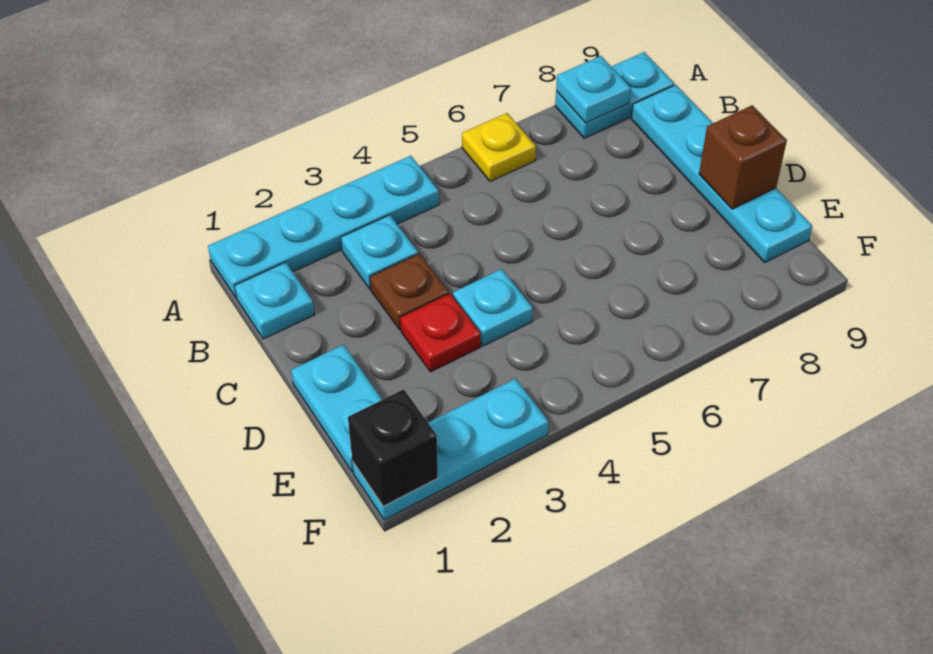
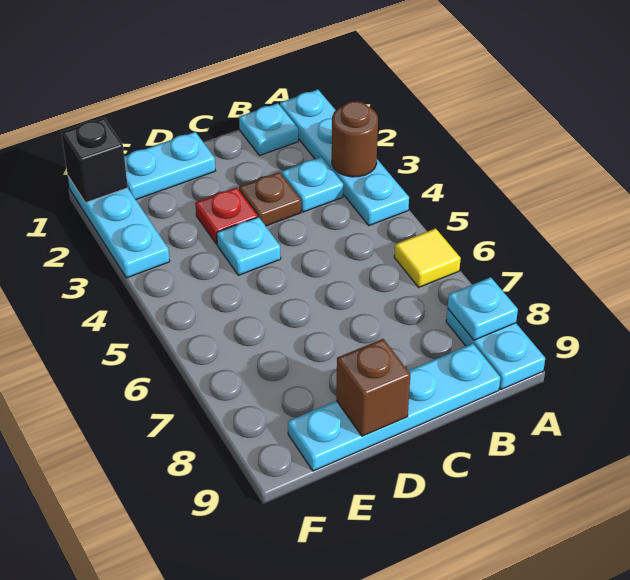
none -> brown round brick A3 level 2
yellow plate A6 level 1 -> yellow tile A6 level 1

